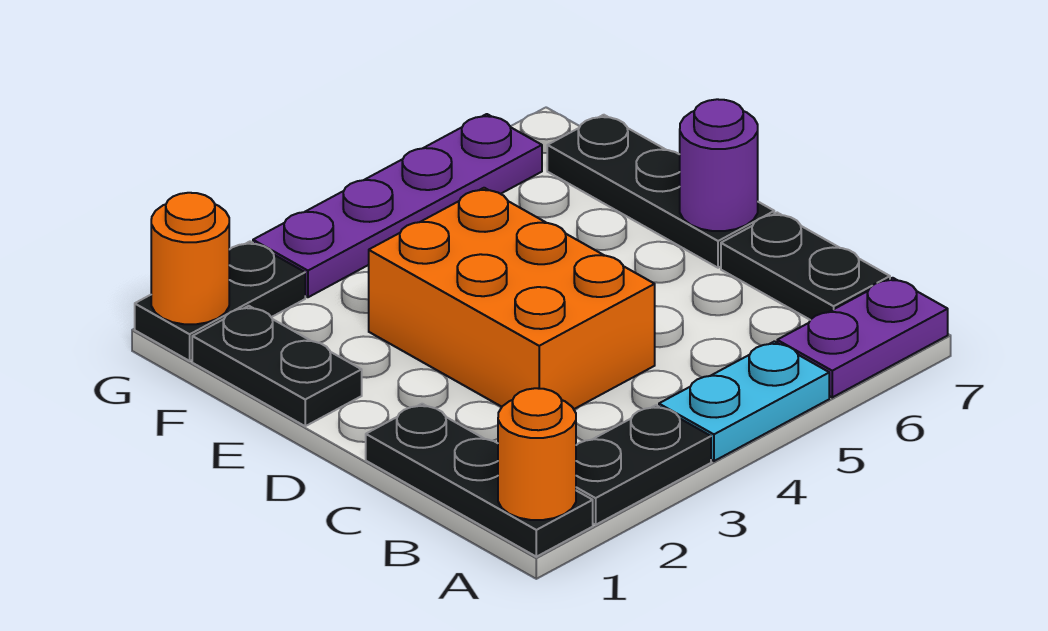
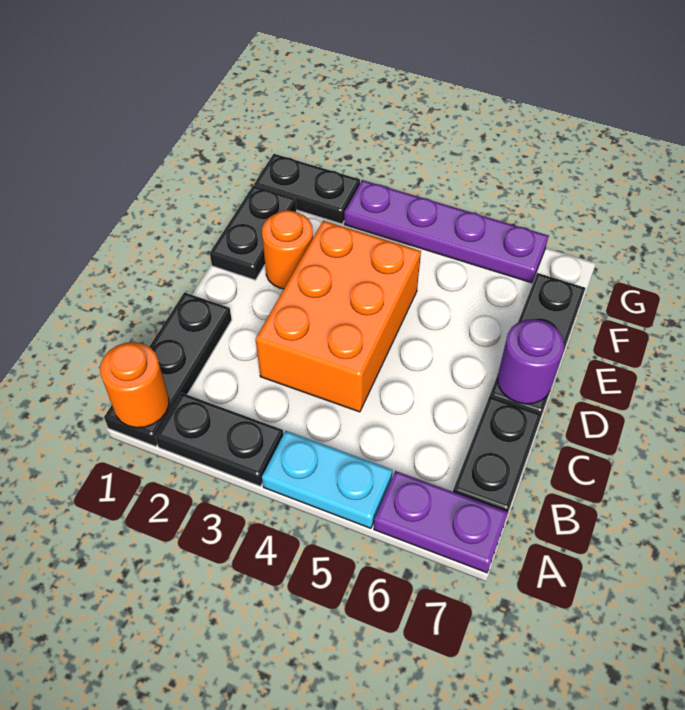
orange round brick G1 level 2 -> orange round brick E2 level 1

